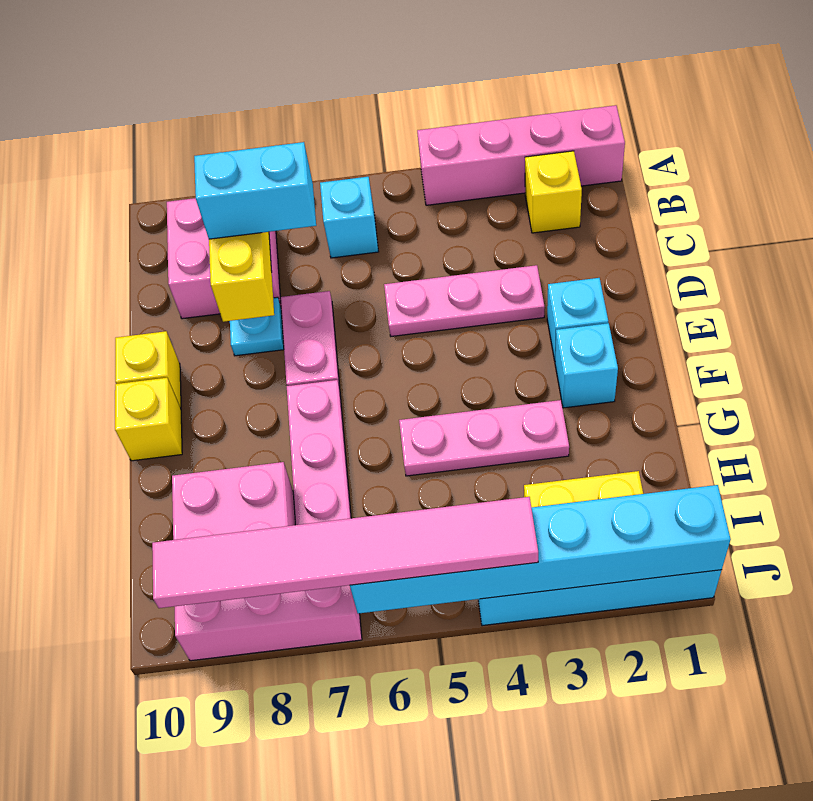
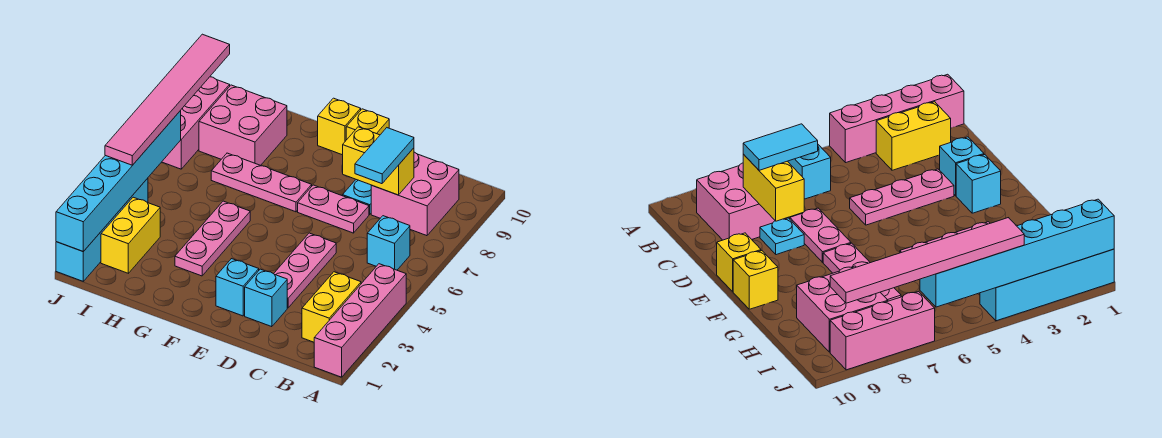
yellow brick B2 level 1 -> yellow brick B2:B3 level 1
cyan brick C7:C8 level 3 -> cyan tile C7:C8 level 3
cyan brick F2 level 1 -> cyan brick D2 level 1

